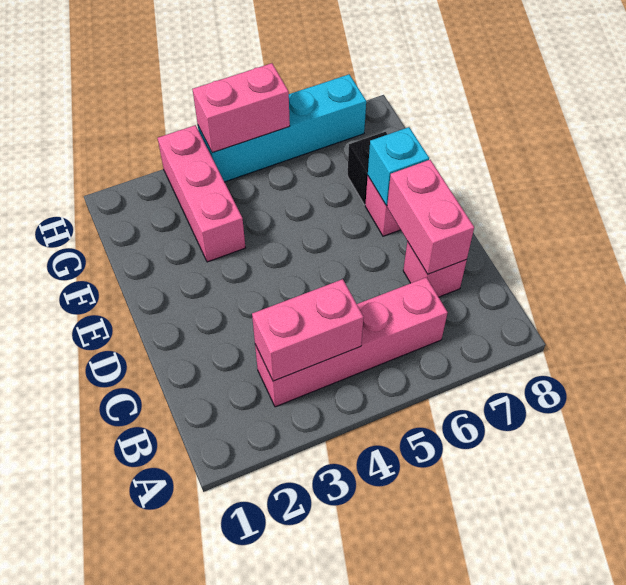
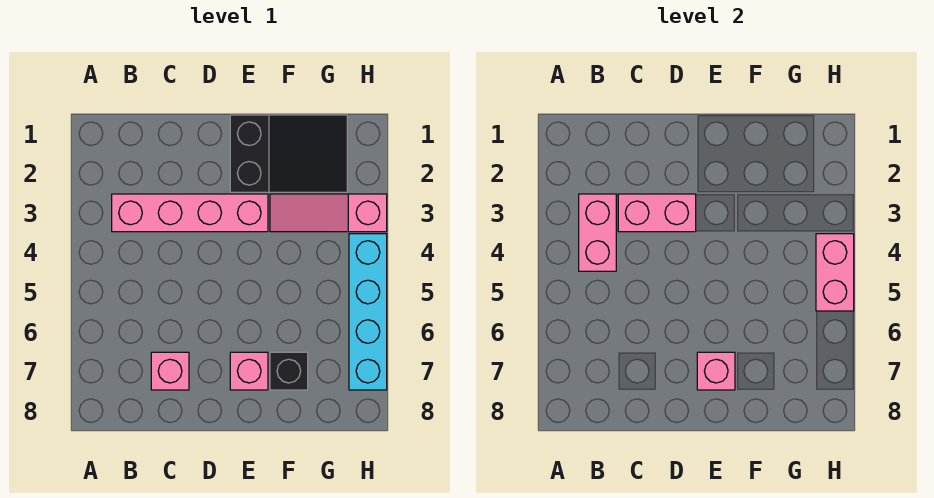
pink brick B3:B6 level 1 -> pink brick B3:E3 level 1
pink brick C7:D7 level 2 -> pink brick C3:D3 level 2
none -> black slope E1:G2 level 1 top E
cyan brick E7 level 2 -> pink brick E7 level 2
pink brick F3:H3 level 1 -> pink slope F3:H3 level 1 top H

